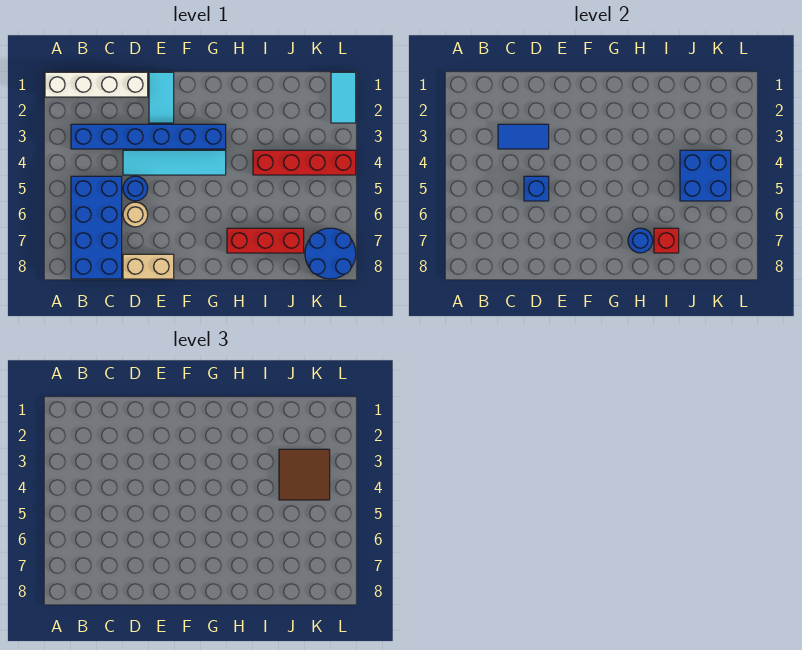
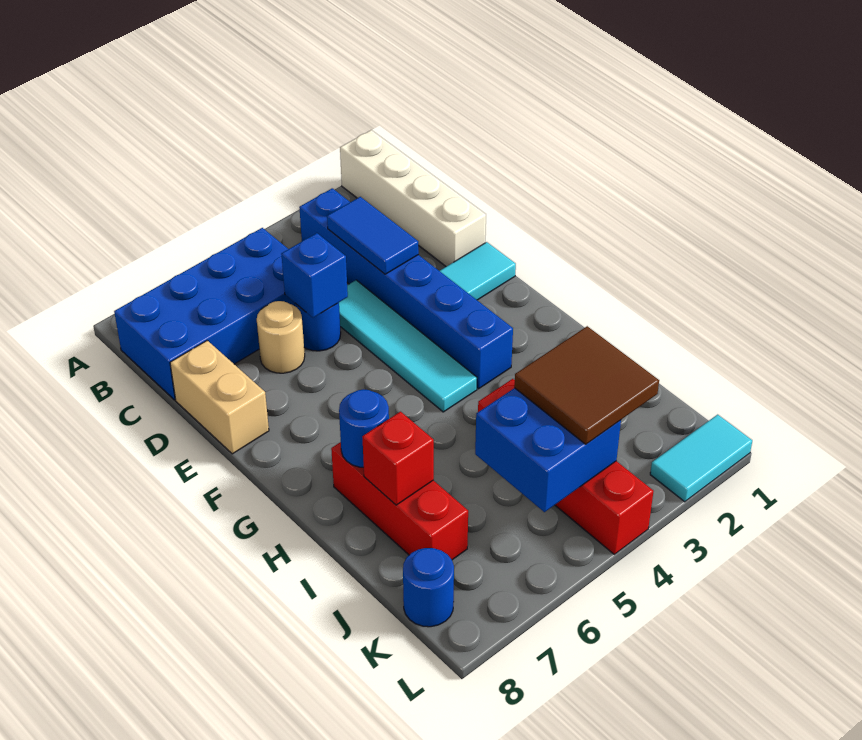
blue round brick K7:L8 level 1 -> blue round brick K8 level 1

